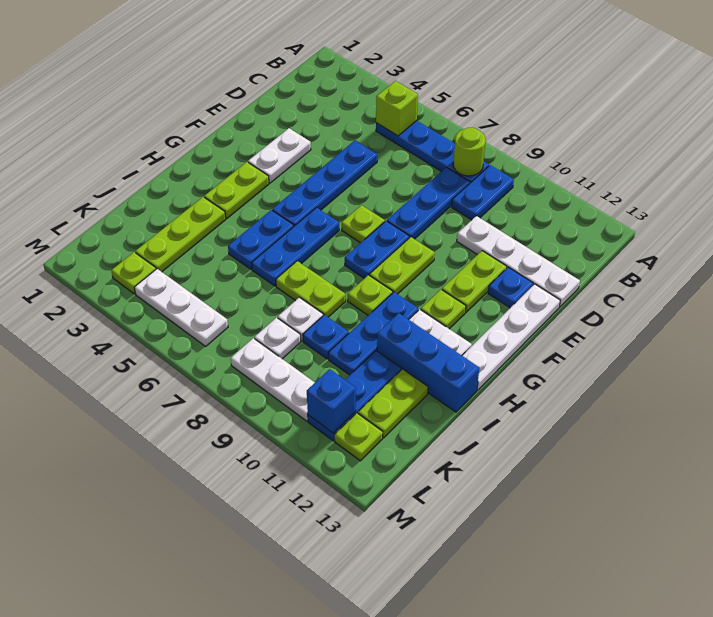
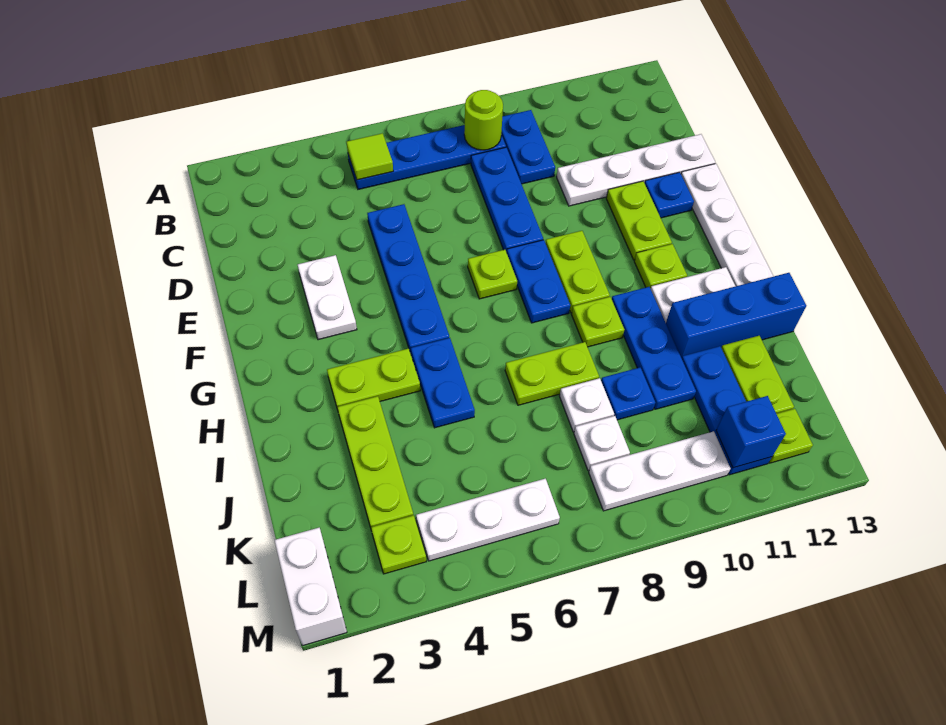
lime brick B5 level 2 -> lime tile B5 level 2
lime plate G3:H3 level 1 -> lime plate H3:H4 level 1
blue plate G6:I6 level 1 -> none
none -> white brick L1:M1 level 1

